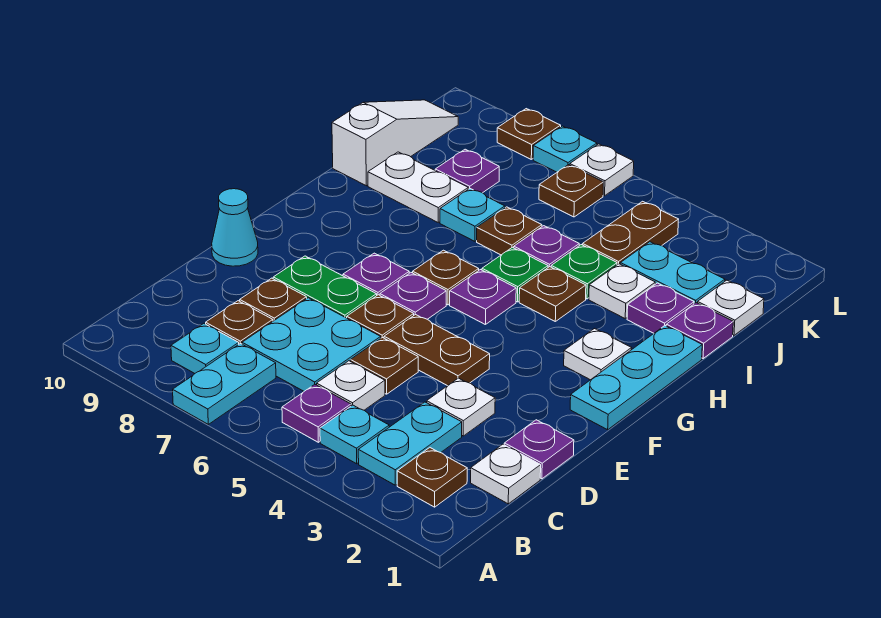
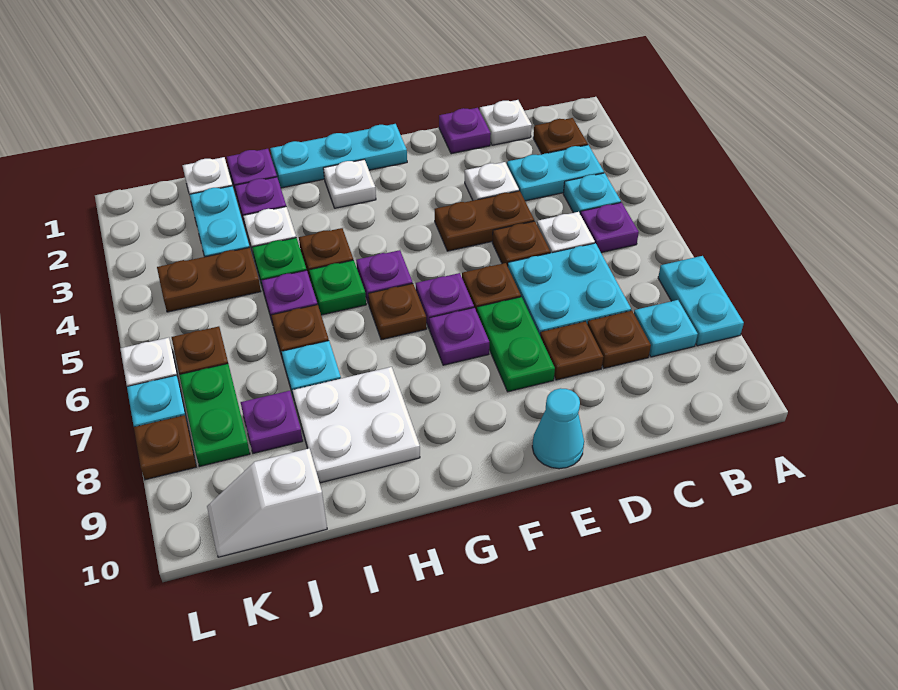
cyan plate A7:B7 level 1 -> cyan plate A7:A8 level 1
brown plate E4:E5 level 1 -> brown plate D4:E4 level 1
white plate I8:I9 level 1 -> white plate H8:I9 level 1
white slope I10:K10 level 1 top I -> white slope J10:K10 level 1 top J
none -> green plate K7:K8 level 1

